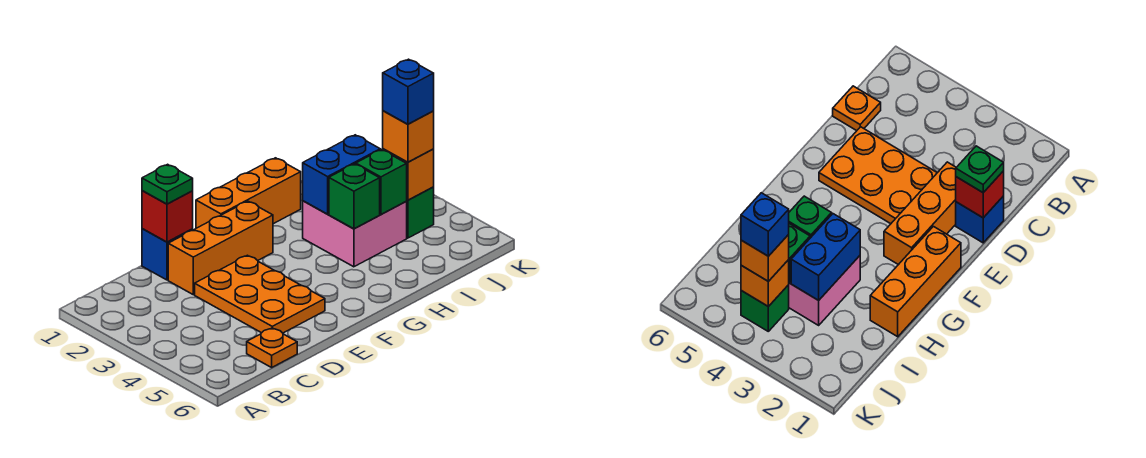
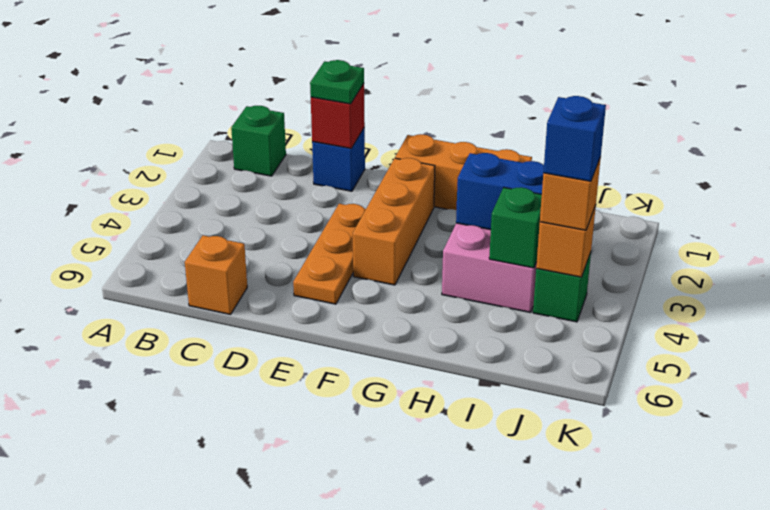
orange plate C6 level 1 -> orange brick C6 level 1
orange brick D2:F2 level 1 -> orange brick F2:F4 level 1
orange plate D3:E5 level 1 -> orange plate E3:E5 level 1
green brick H4 level 2 -> green brick B1 level 1

